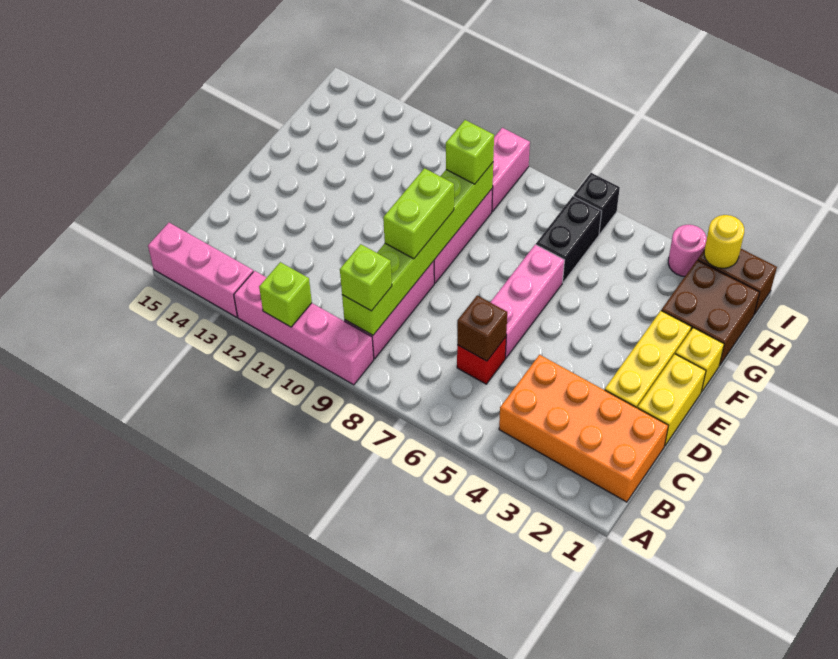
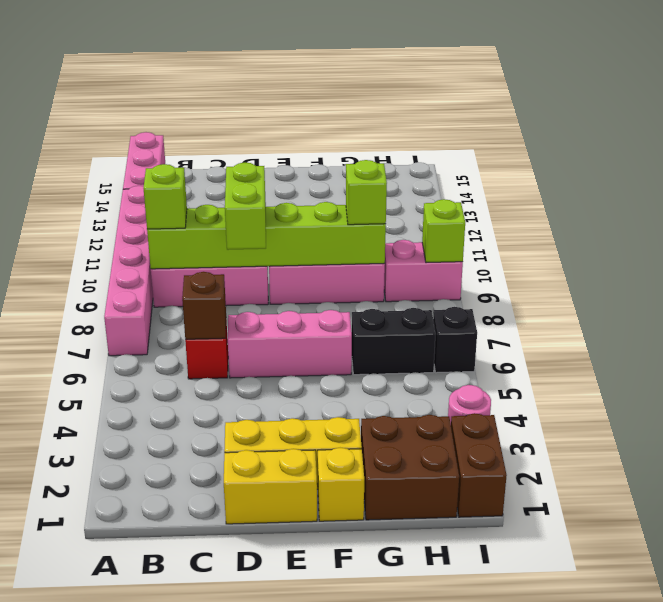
pink brick A9:A12 level 1 -> pink brick A7:A12 level 1
lime brick A11 level 2 -> lime brick I9 level 2
orange brick B1:C4 level 1 -> none
lime brick D9:E9 level 3 -> lime brick D8:D9 level 3
yellow round brick I2 level 2 -> none

